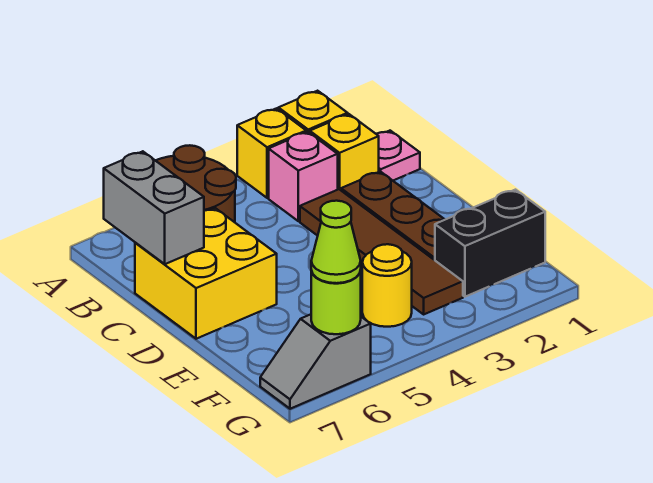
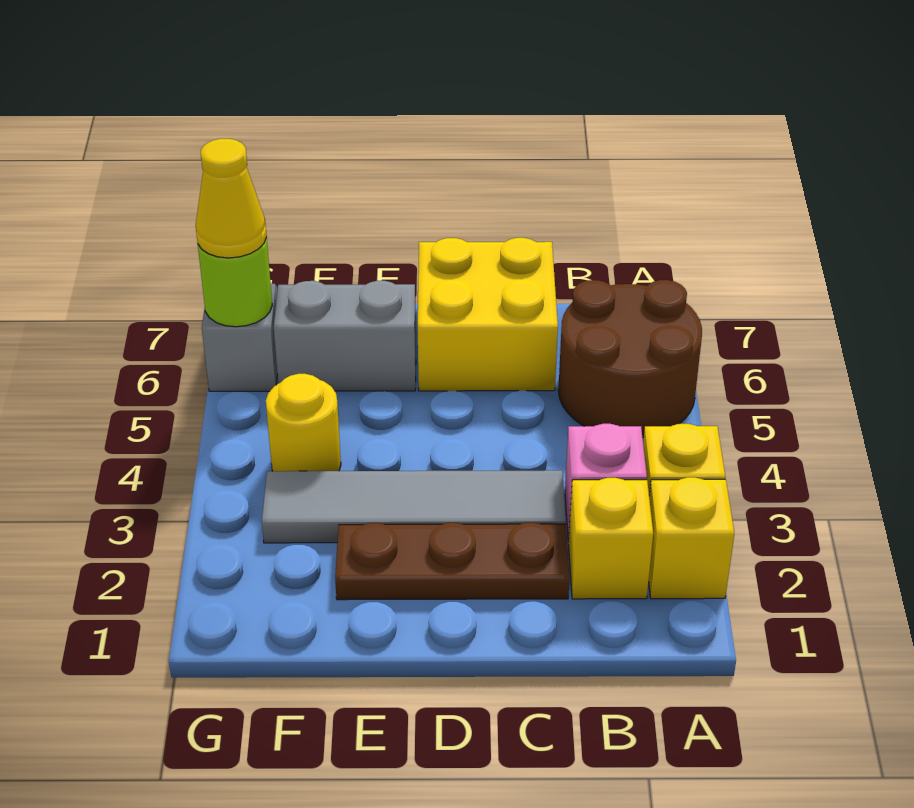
pink plate B1 level 1 -> none
grey brick B7:C7 level 2 -> grey brick E6:F6 level 1
brown tile C3:F3 level 1 -> grey tile C3:F3 level 1
black brick F1:F2 level 1 -> none
lime cone G6 level 3 -> yellow cone G6 level 3

